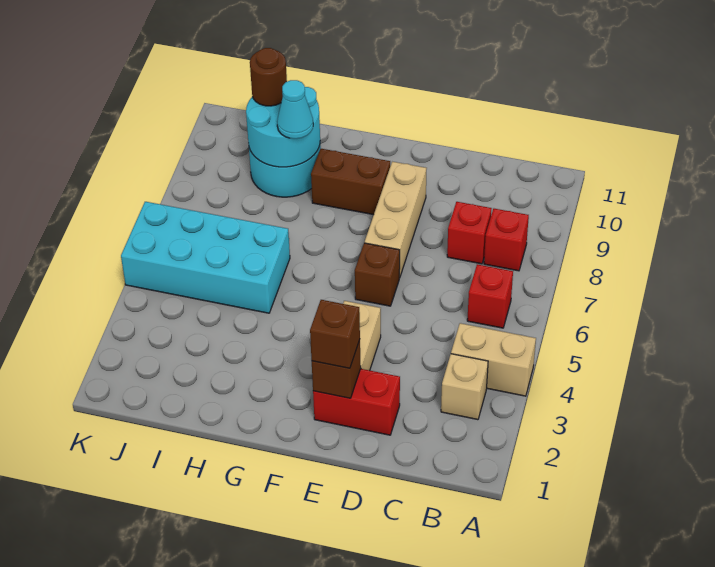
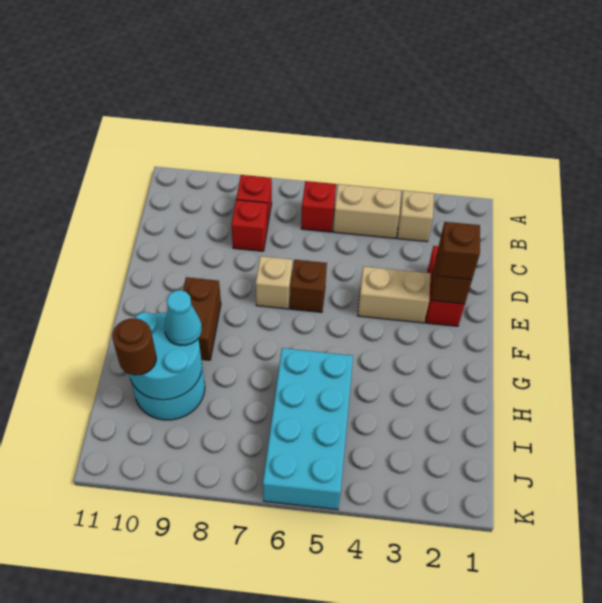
tan brick A4:B4 level 1 -> tan brick B4:B5 level 1
tan brick E7:E9 level 1 -> tan brick E7 level 1

